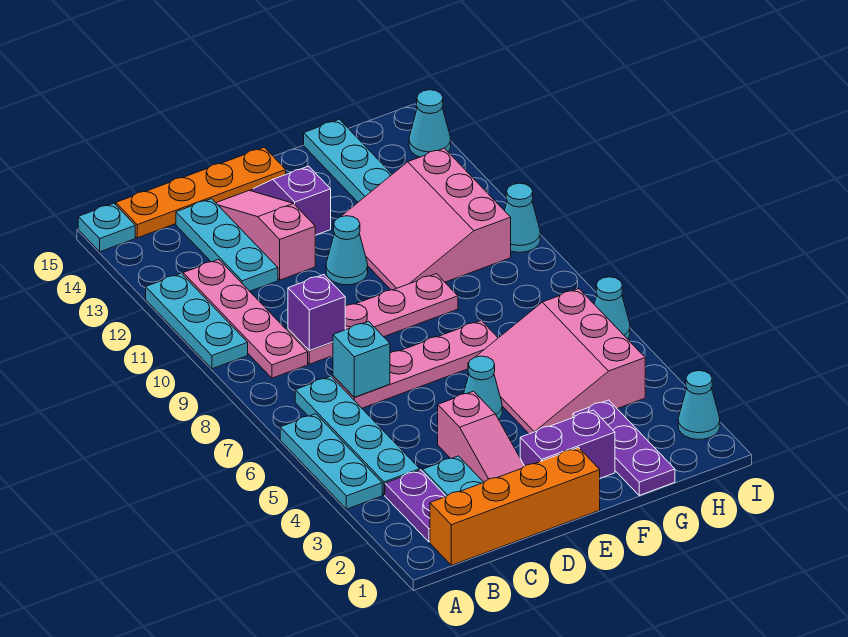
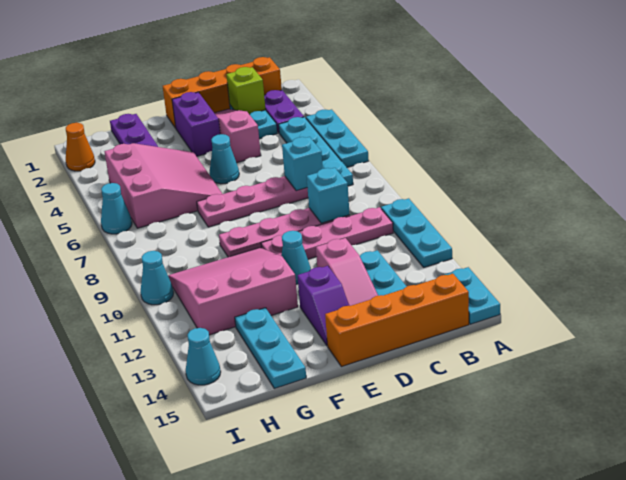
cyan plate A15 level 1 -> cyan plate A14:A15 level 1
pink plate B9:B12 level 1 -> pink plate B10:E10 level 1
orange plate B15:E15 level 1 -> orange brick B15:E15 level 1
none -> lime brick C2 level 2
purple brick C9 level 2 -> cyan brick C9 level 2
purple brick E2:F2 level 1 -> purple brick E2:E3 level 1
pink slope F10:H12 level 1 top H -> pink slope F10:H12 level 1 top 12
cyan cone I2 level 1 -> orange cone I2 level 1

